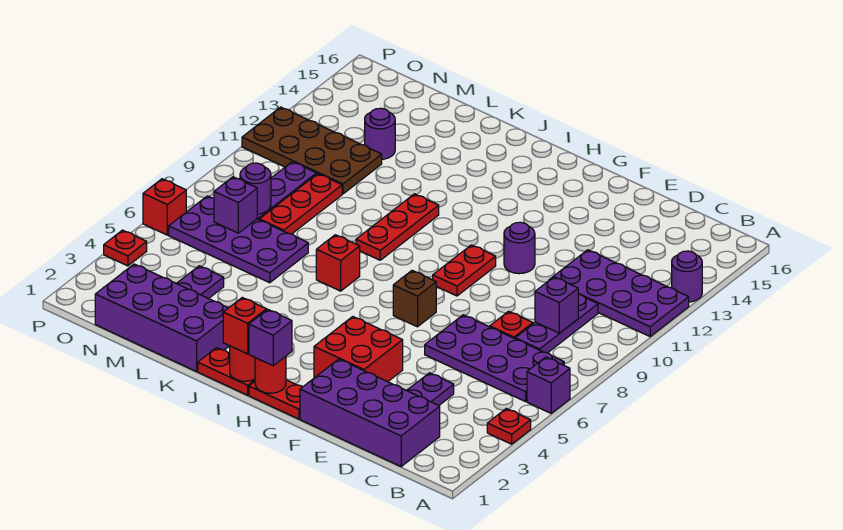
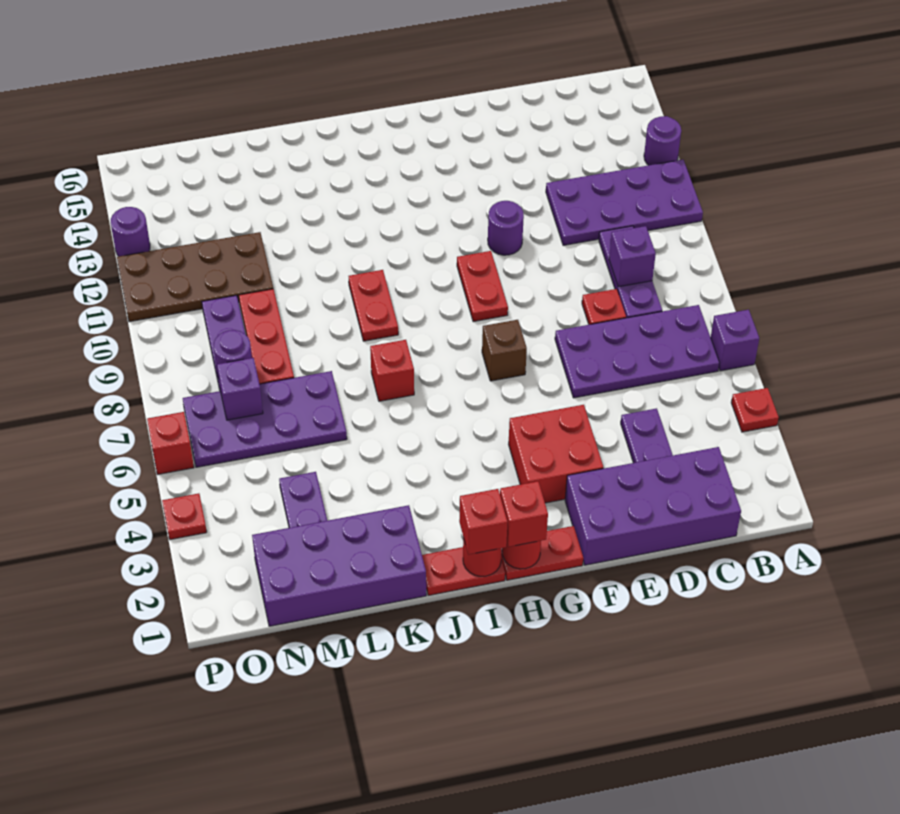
purple brick H1 level 3 -> red brick H1 level 3
red plate J9:J11 level 1 -> red plate J9:J10 level 1
purple round brick M13 level 1 -> purple round brick P13 level 1

